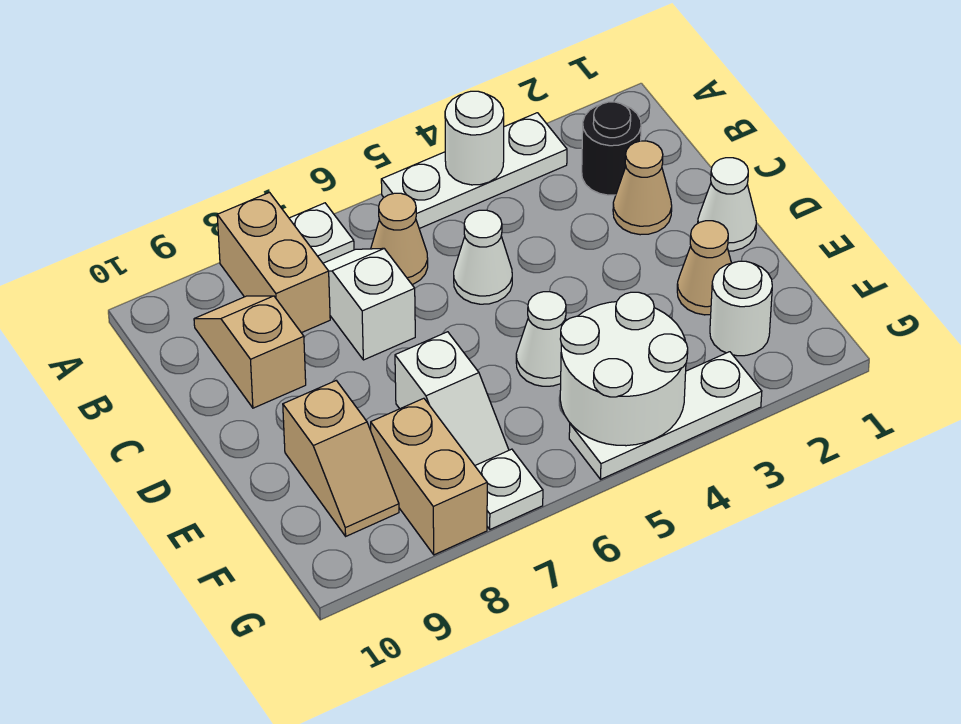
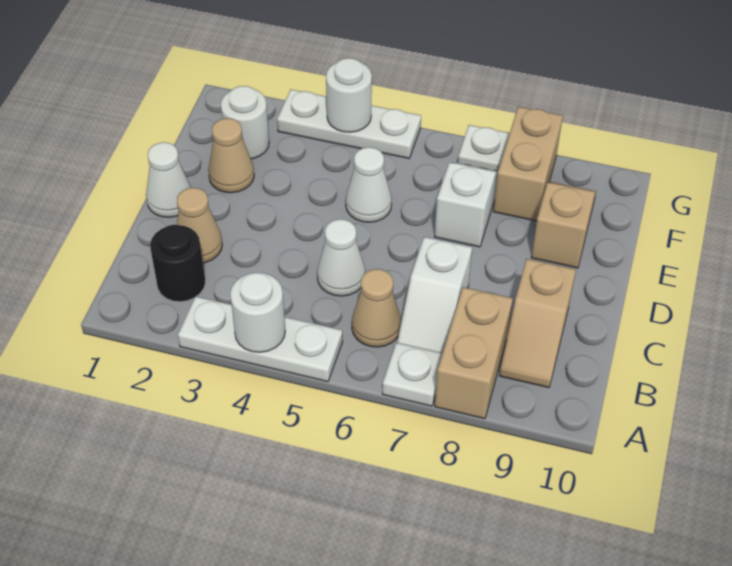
white round brick F4:G5 level 2 -> white round brick G4 level 2

